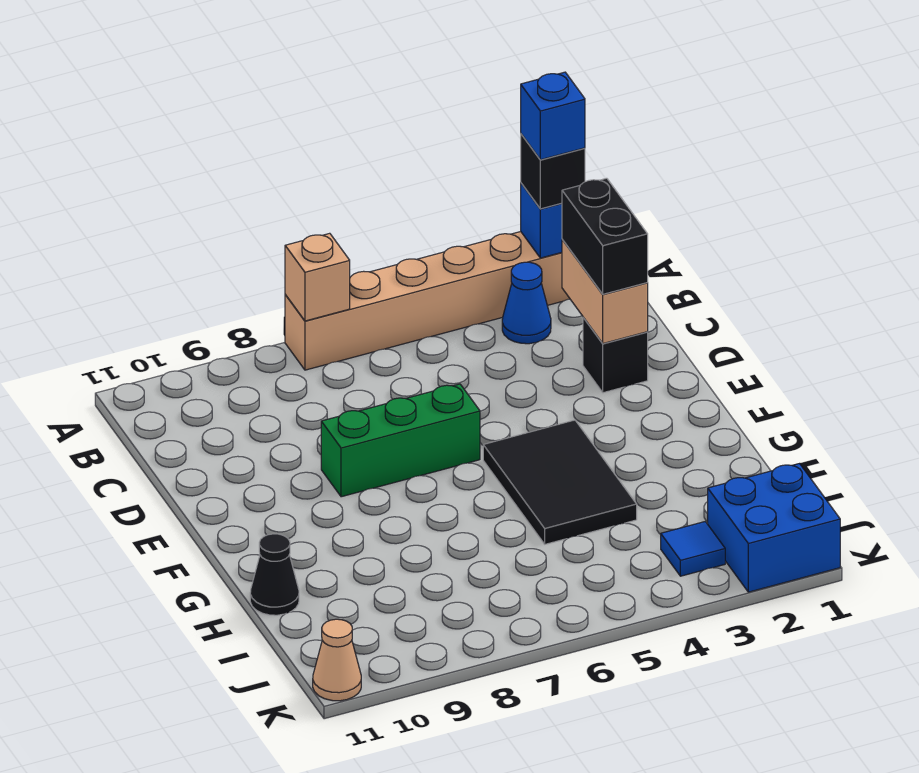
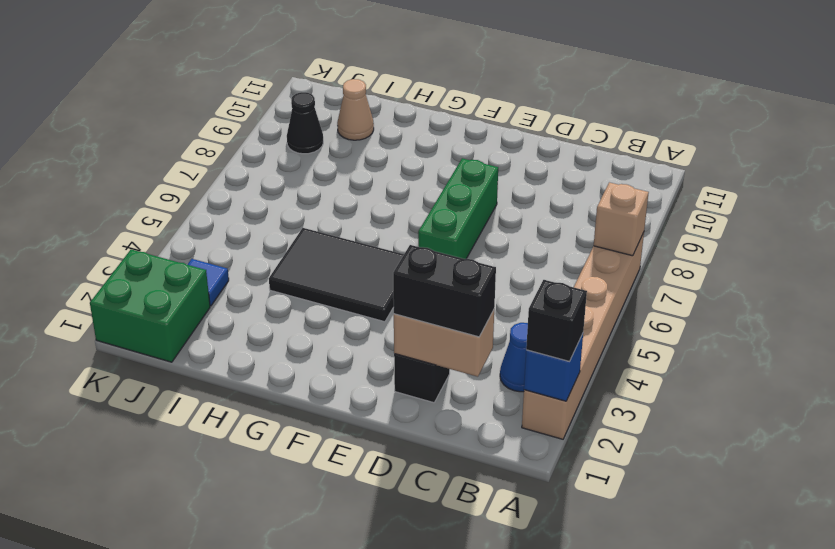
blue brick A2 level 4 -> none
black cone H11 level 1 -> black cone J9 level 1
blue brick J1:K2 level 1 -> green brick J1:K2 level 1
tan cone K11 level 1 -> tan cone I10 level 1

